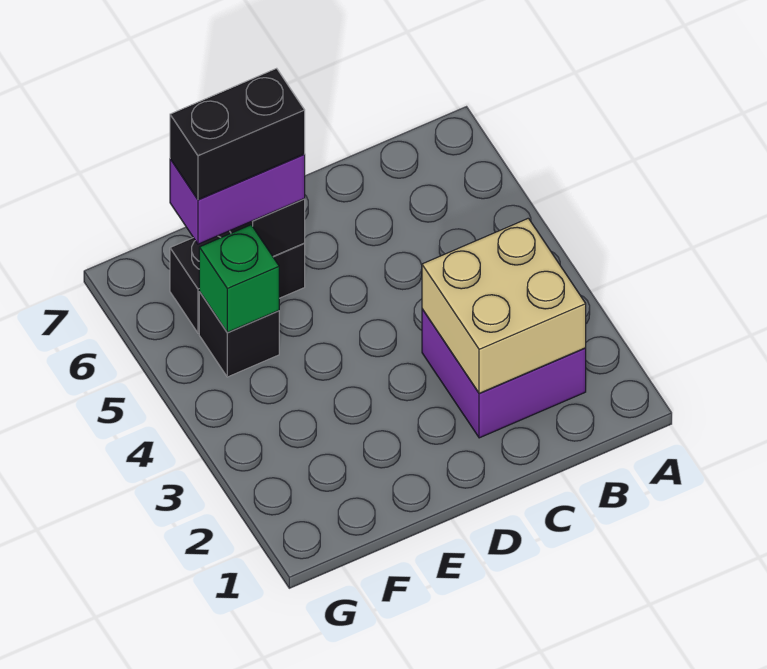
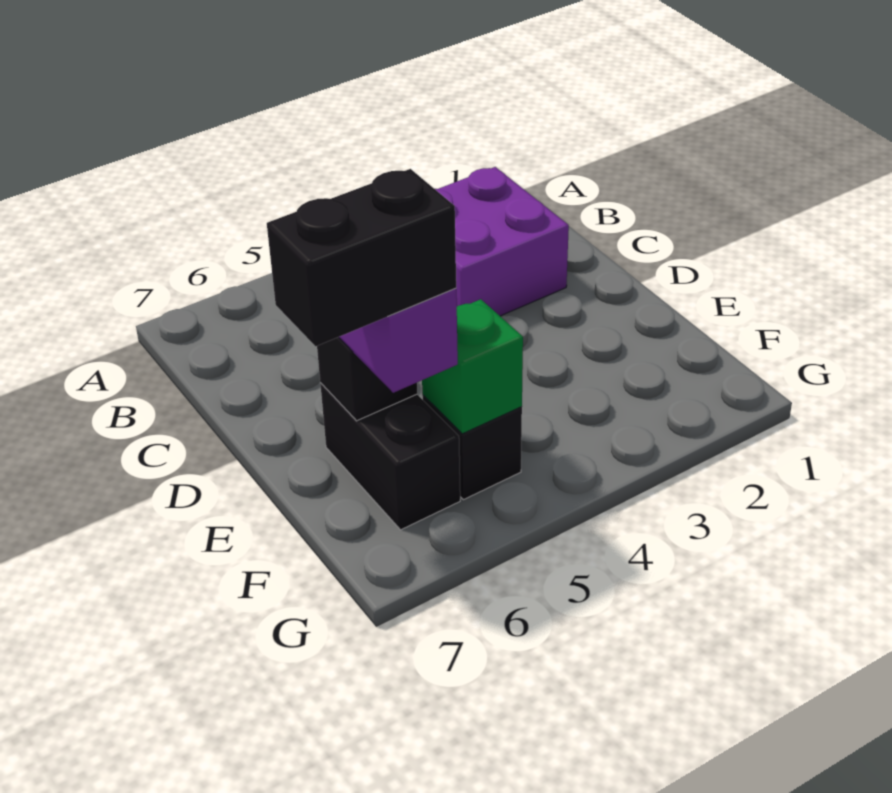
tan brick B2:C3 level 2 -> none
black brick E6:F6 level 4 -> black brick F6:F7 level 4

